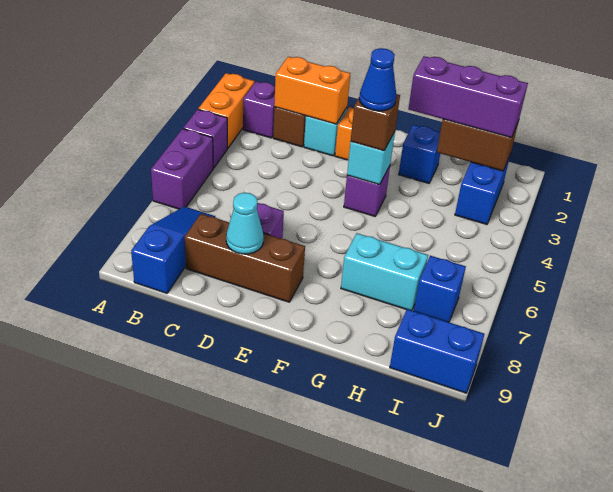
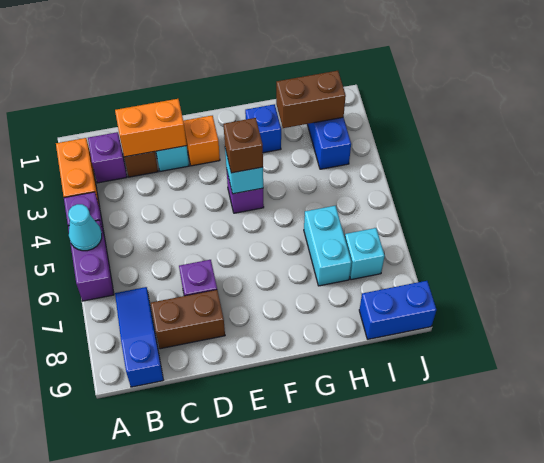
brown brick C8:E8 level 1 -> brown brick C8:D8 level 1
cyan cone D8 level 2 -> cyan cone A5 level 2
blue cone F4 level 4 -> none
purple brick G2:I2 level 3 -> none
cyan brick G7:H7 level 1 -> cyan brick H6:H7 level 1
blue brick I7 level 1 -> cyan brick I7 level 1

